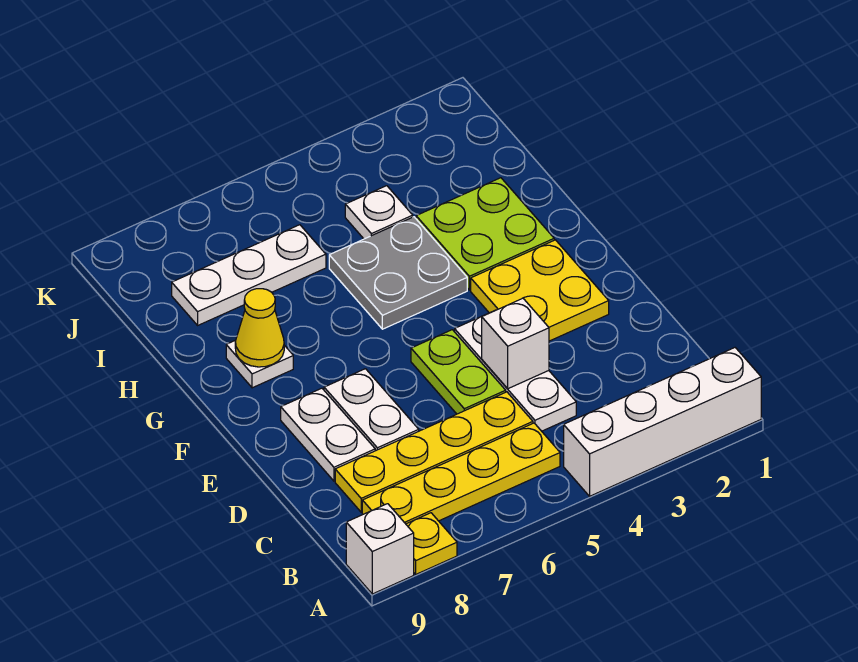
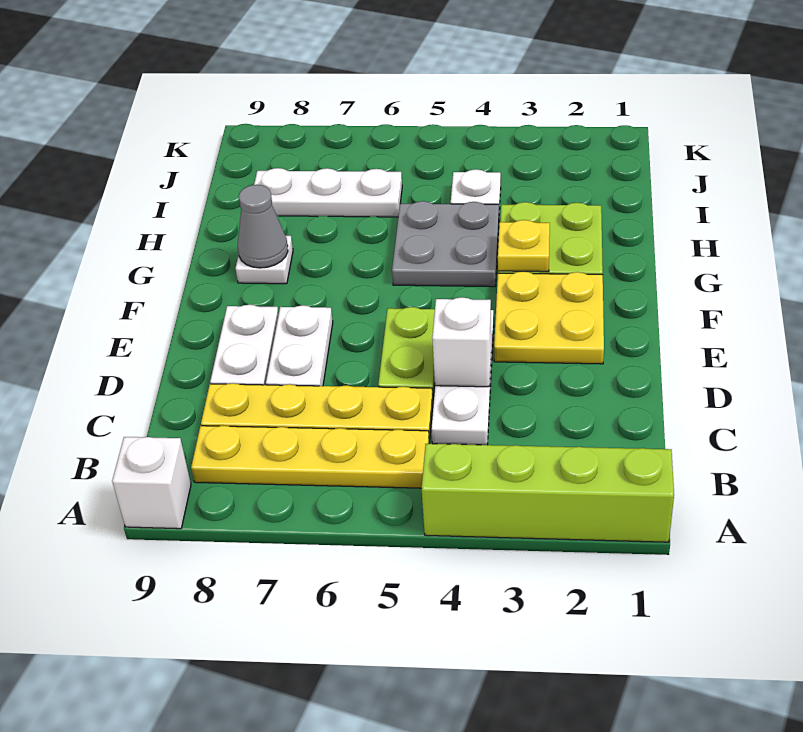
white brick A1:A4 level 1 -> lime brick A1:A4 level 1
yellow plate A8 level 1 -> yellow plate G3 level 2
yellow cone G8 level 2 -> grey cone G8 level 2

